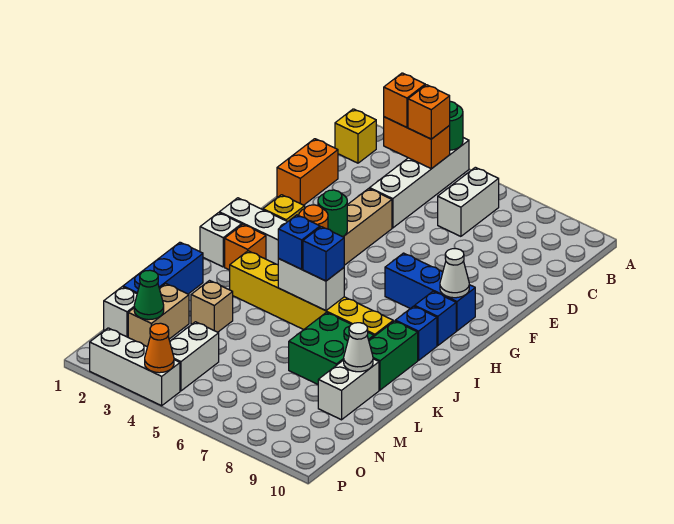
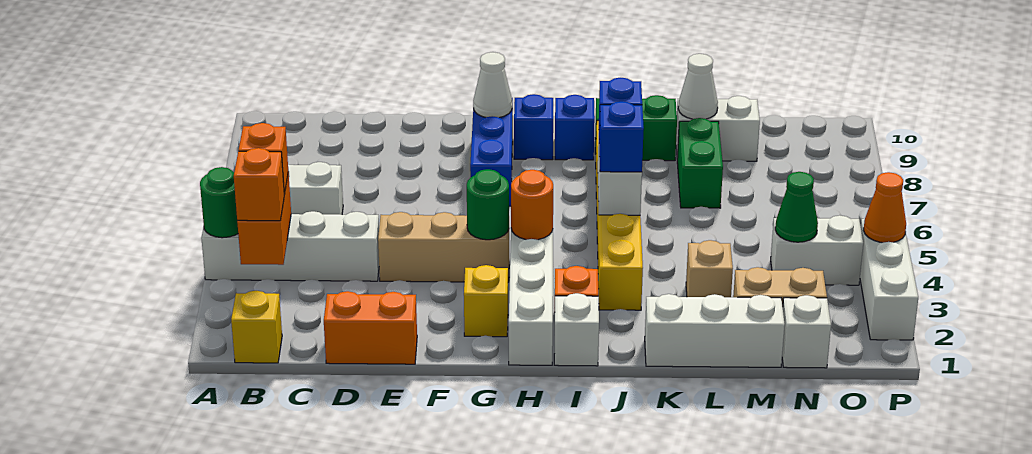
blue brick K1:M1 level 1 -> white brick K1:M1 level 1
green brick K7:L8 level 1 -> green brick L7:L8 level 1
green cone N2 level 2 -> green cone N4 level 2

